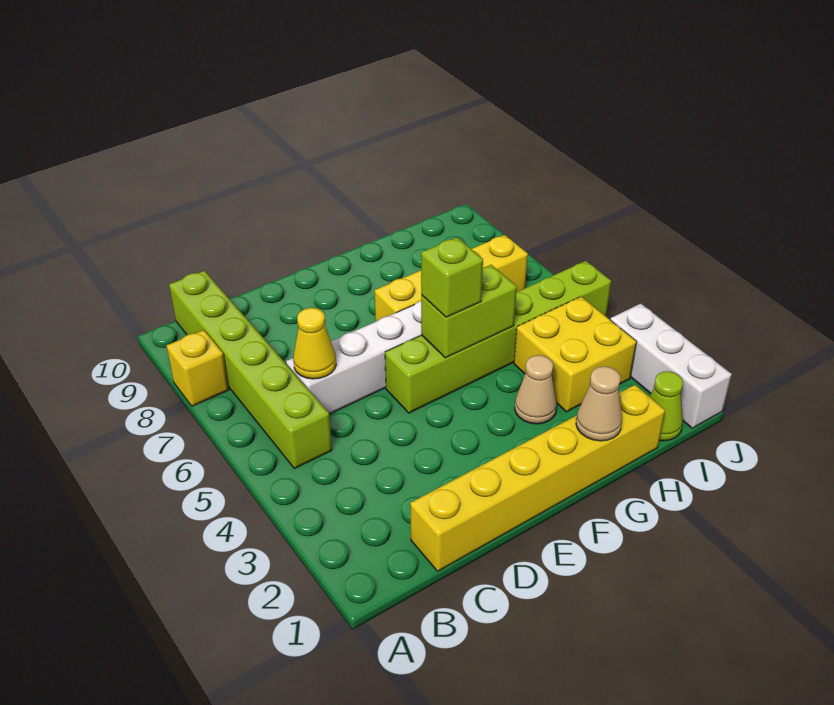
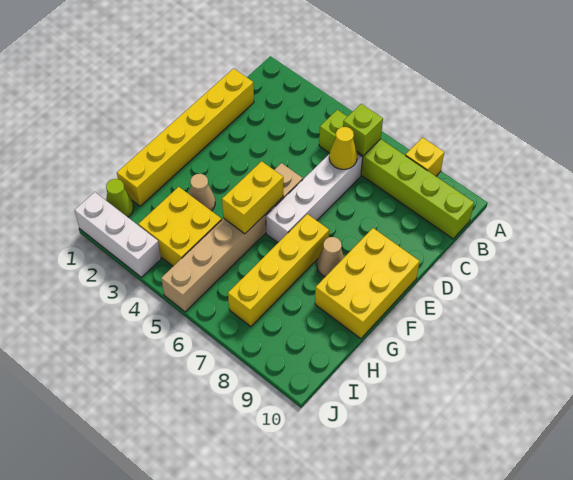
lime brick E5:J5 level 1 -> tan brick E5:J5 level 1
none -> yellow brick E9:G10 level 1
lime brick F5:G5 level 2 -> yellow brick F5:G5 level 2
lime brick F5 level 3 -> lime brick B6 level 2
tan cone G1 level 2 -> tan cone F8 level 1

